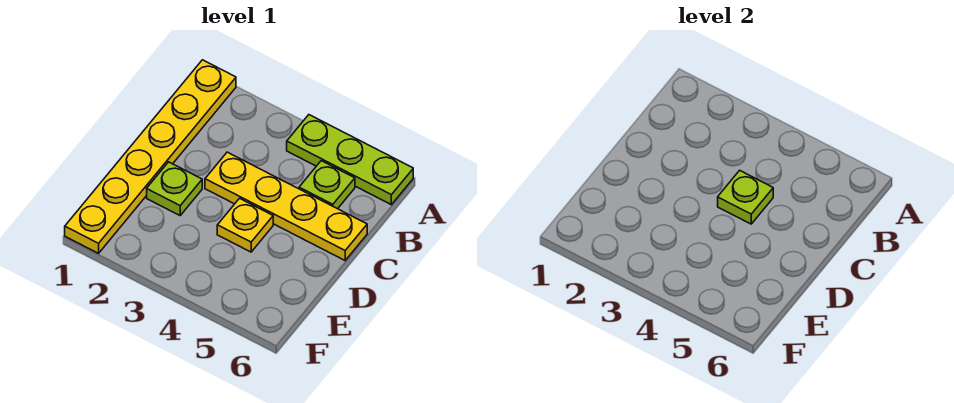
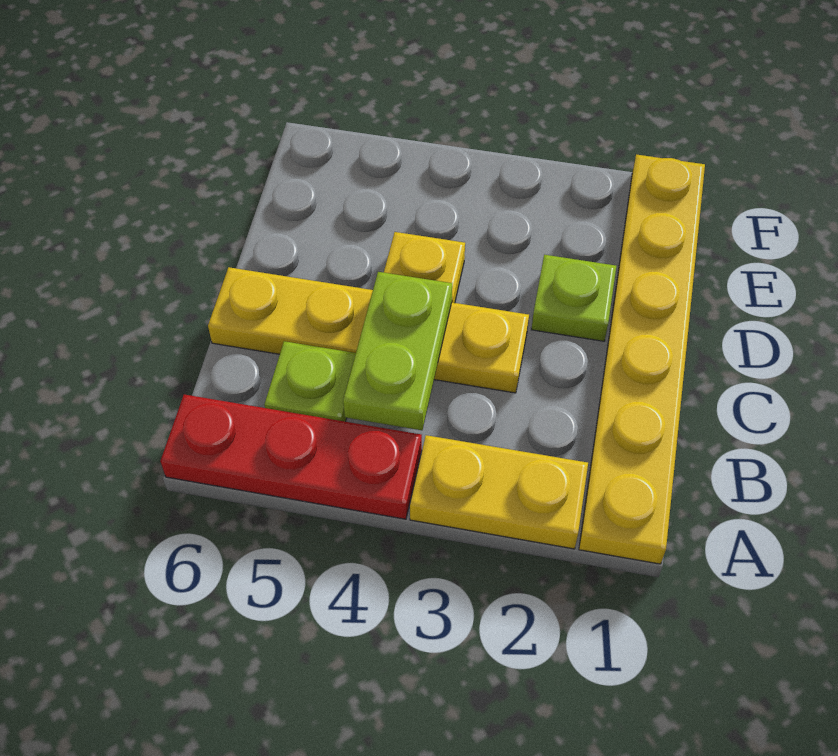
none -> yellow plate A2:A3 level 1
lime plate A4:A6 level 1 -> red plate A4:A6 level 1
lime plate C4 level 2 -> lime plate B4:C4 level 2

